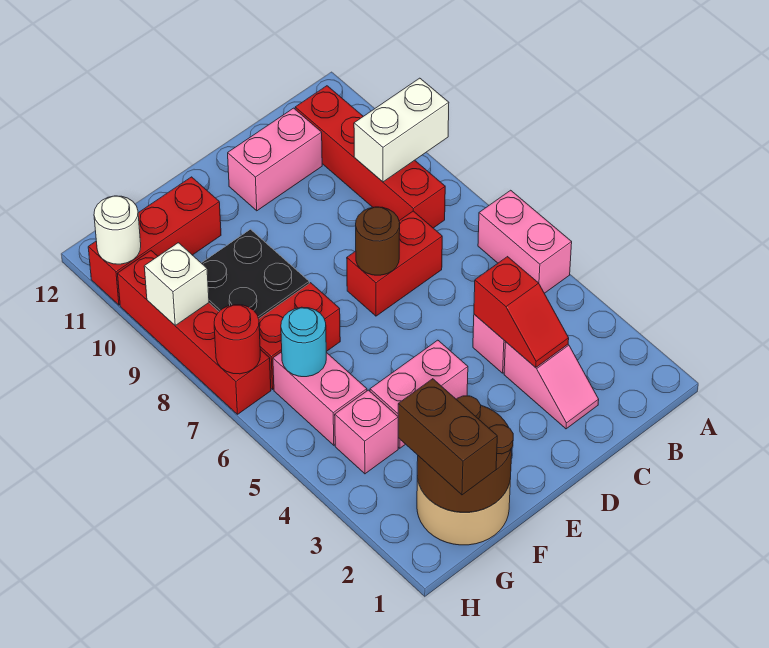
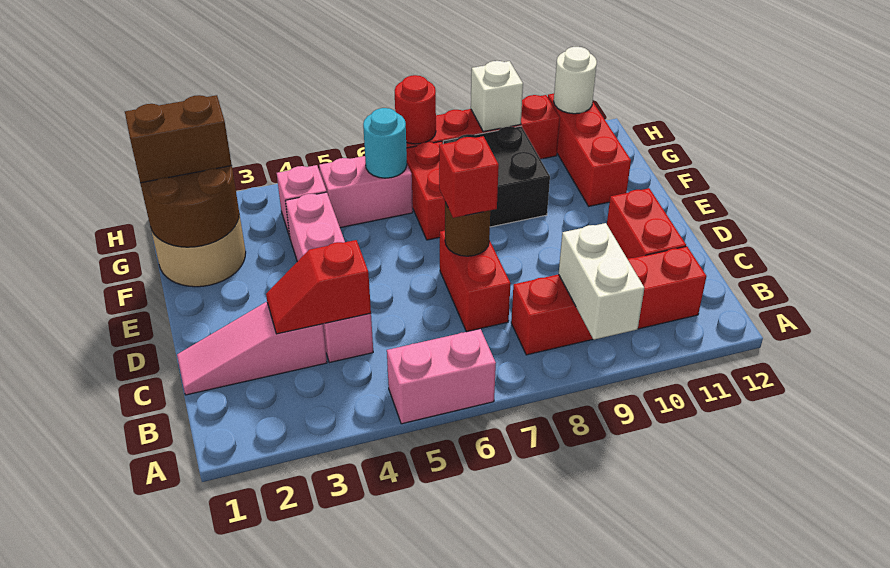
pink slope C2:C3 level 1 top 3 -> pink slope C1:C3 level 1 top 3
pink brick C11:D11 level 1 -> red brick C11:D11 level 1
none -> red brick D7 level 3

